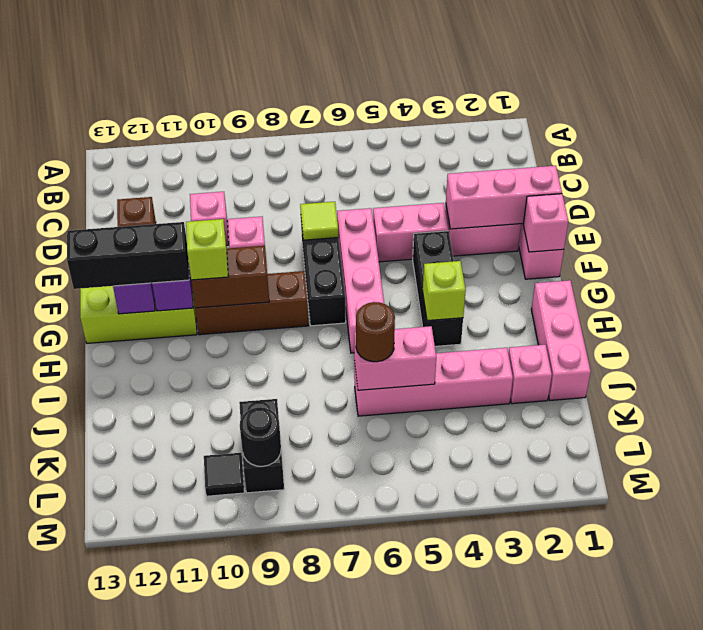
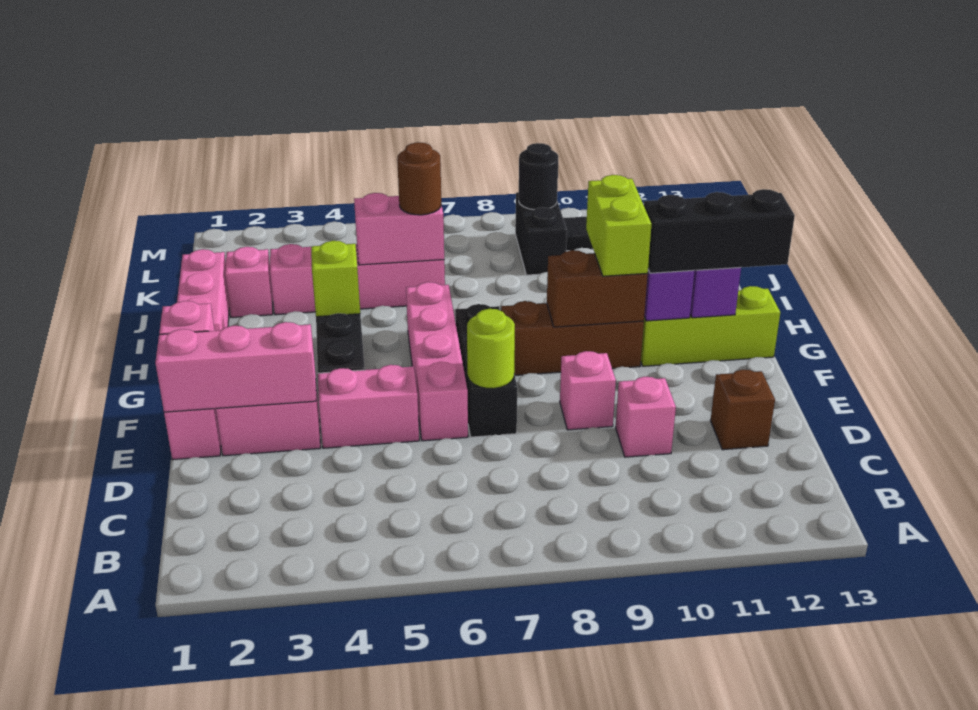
lime tile E7 level 2 -> lime round brick E7 level 2
lime brick G10 level 3 -> lime brick G10:H10 level 3

